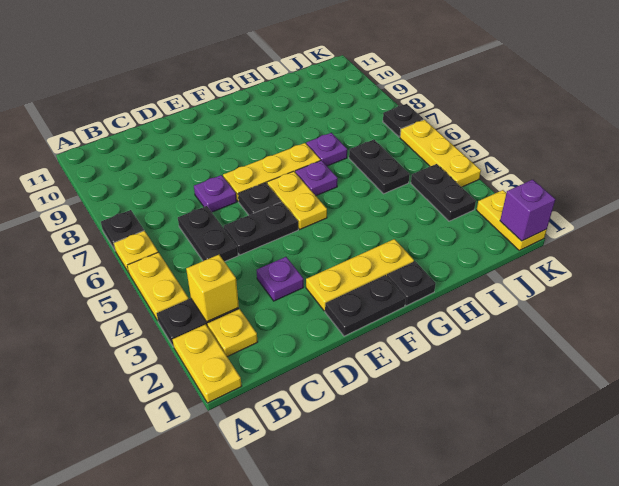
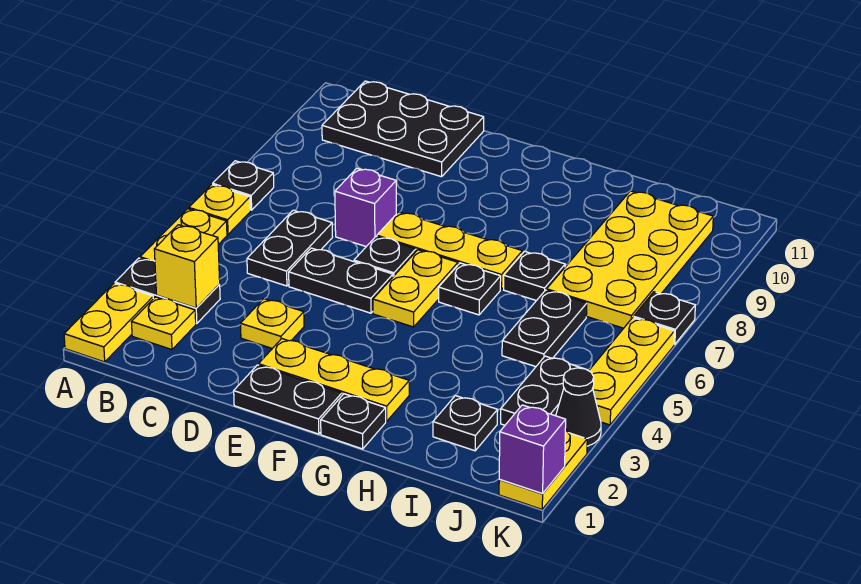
none -> black plate B10:D11 level 1
purple plate D3 level 1 -> yellow plate D3 level 1
purple plate D7 level 1 -> purple brick D7 level 1
purple plate G6 level 1 -> black plate G6 level 1
purple plate H7 level 1 -> black plate H7 level 1
none -> black plate I2 level 1
none -> yellow plate I7:J10 level 1
none -> black cone K3 level 1

